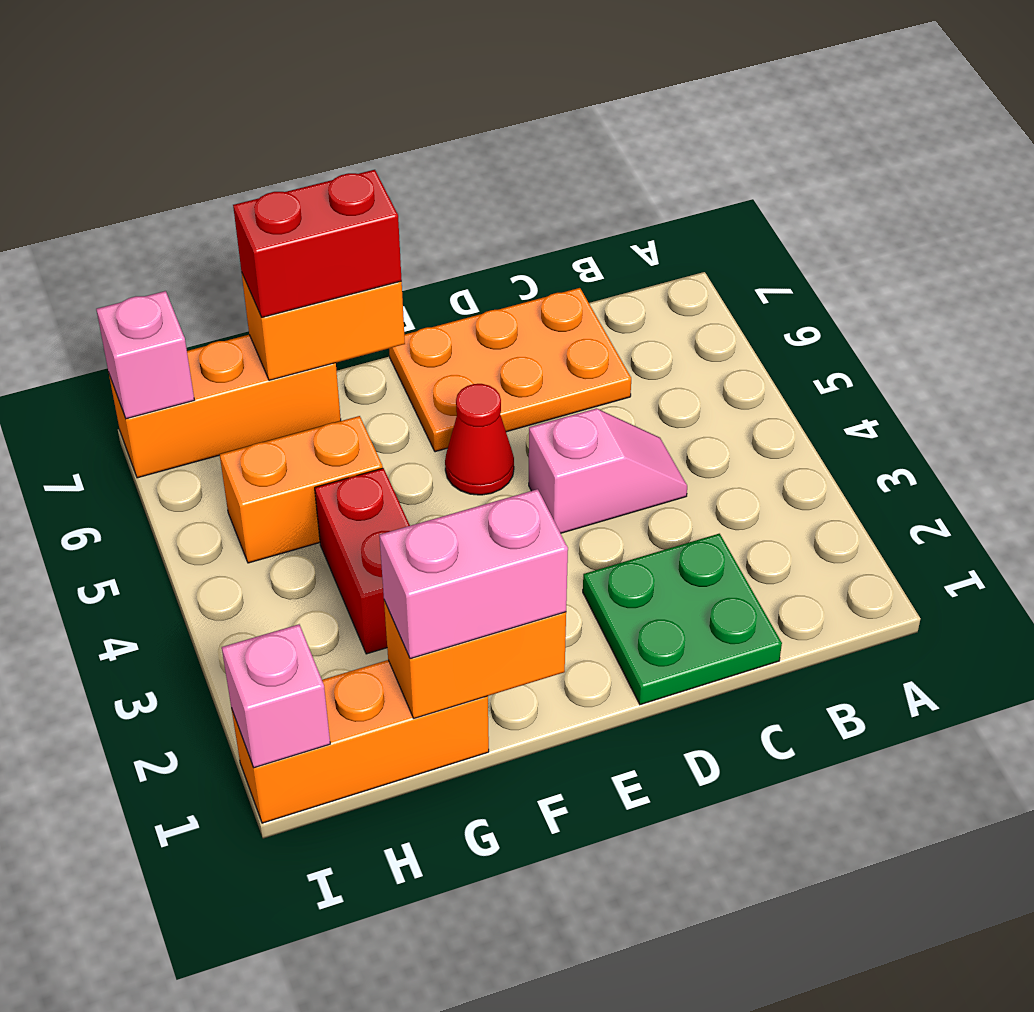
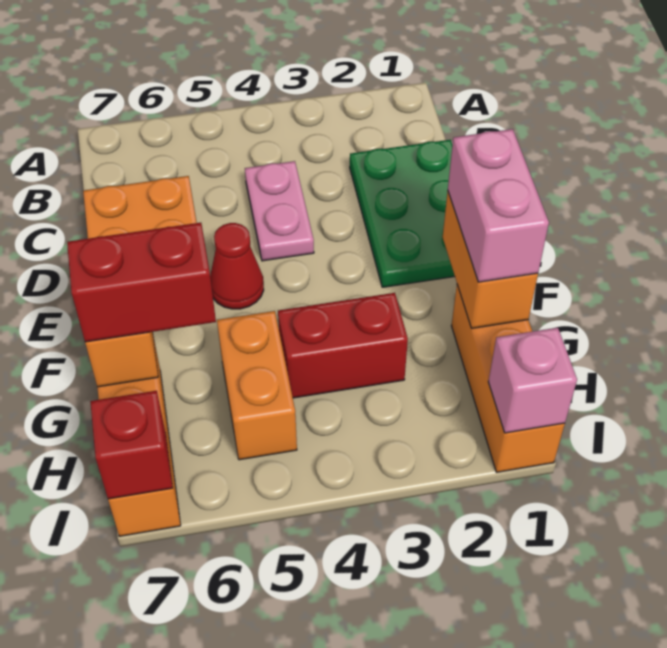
green plate C1:D2 level 1 -> green plate C1:E2 level 1
pink slope C4:D4 level 1 top D -> pink plate C4:D4 level 1
red brick F7:G7 level 3 -> red brick G6:G7 level 3
pink brick I7 level 2 -> red brick I7 level 2

